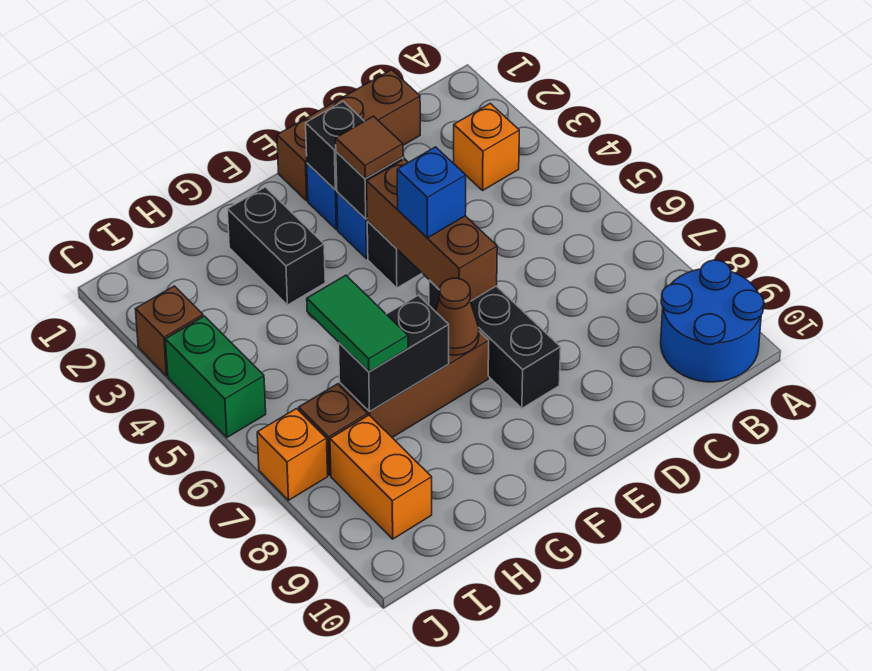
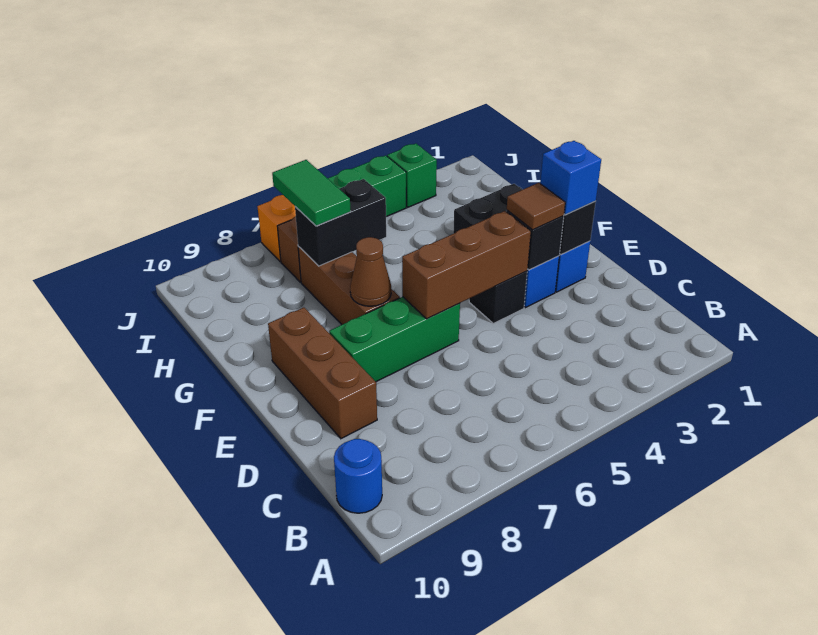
blue round brick A9:B10 level 1 -> blue round brick B10 level 1
orange brick B3 level 1 -> none
brown brick C1:E1 level 1 -> brown brick D9:F9 level 1
blue brick E5 level 3 -> blue brick E2 level 3
black brick E6:E8 level 1 -> green brick E6:E8 level 1
black brick G7:H7 level 2 -> black brick H6:H7 level 2
green tile H6:H7 level 3 -> green tile H7:I7 level 3
orange brick I8:I9 level 1 -> none
brown brick J3 level 1 -> green brick J3 level 1

